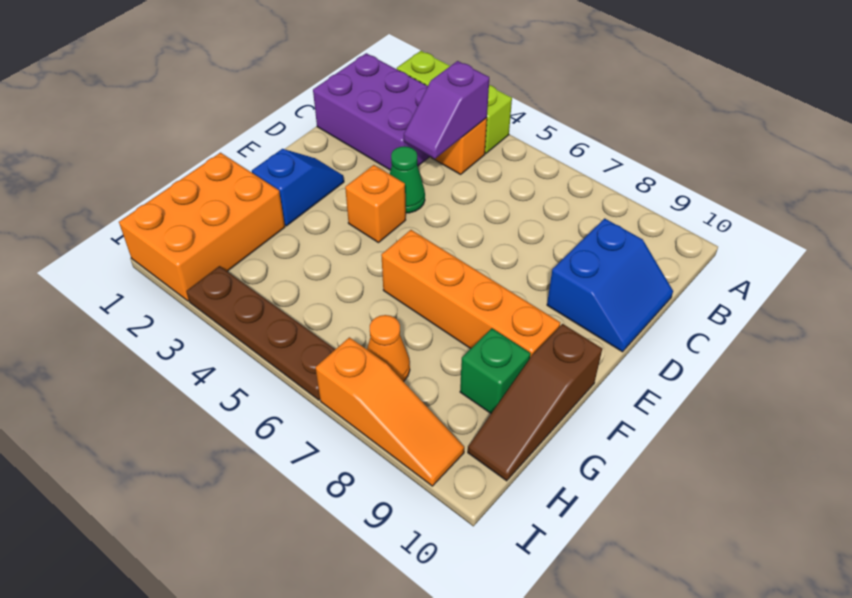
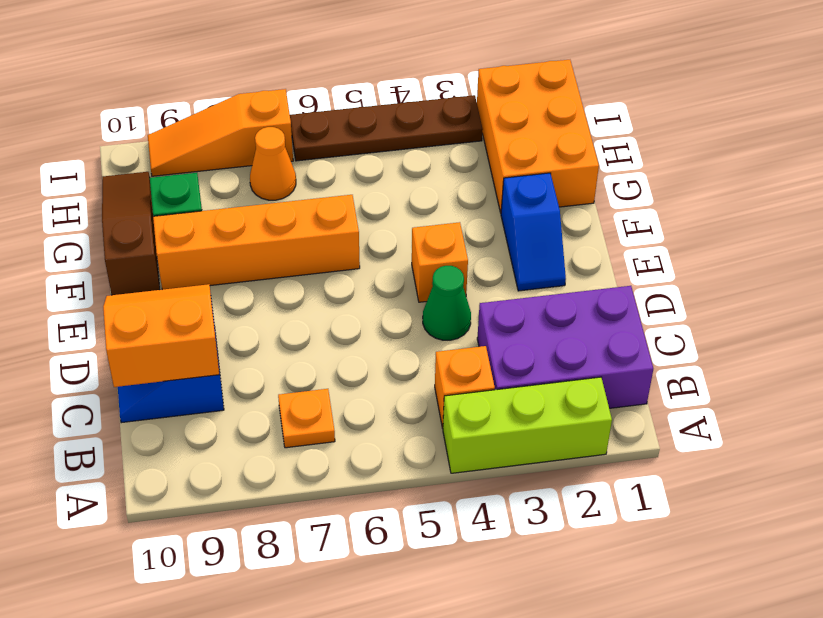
purple slope B4:C4 level 2 top B -> none
none -> orange plate B7 level 1
none -> orange slope C9:D10 level 2 top C

